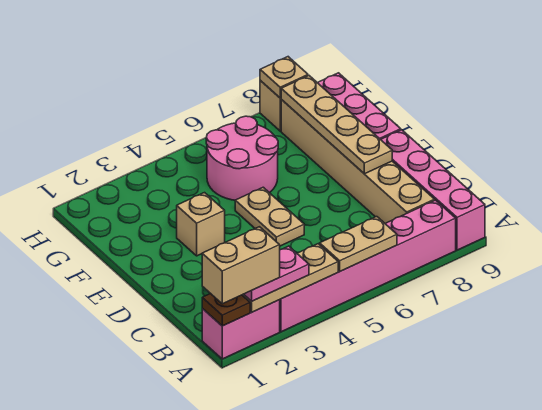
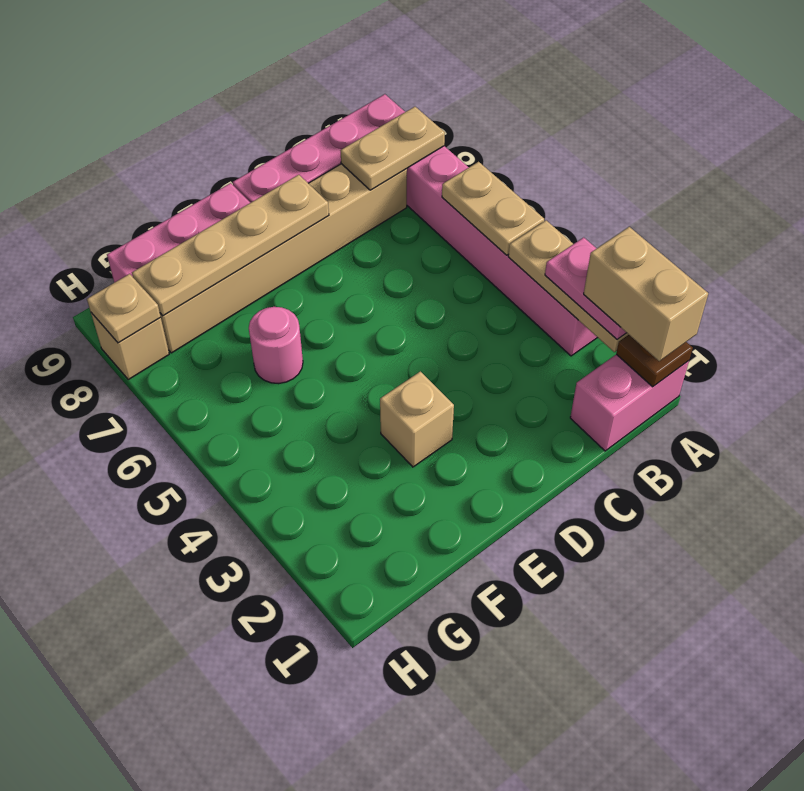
pink brick A1:A2 level 1 -> pink brick A1:B1 level 1
tan plate D5:E5 level 1 -> tan plate A8:B8 level 2
pink round brick F5:G6 level 1 -> pink round brick F6 level 1

